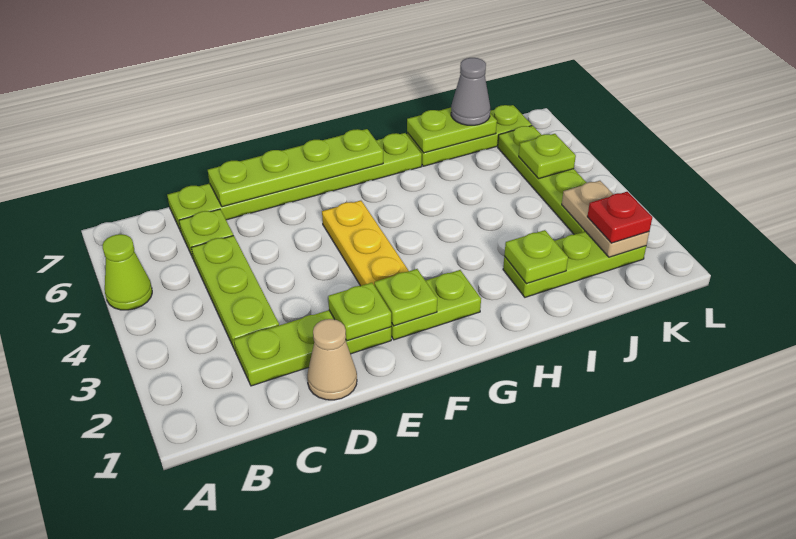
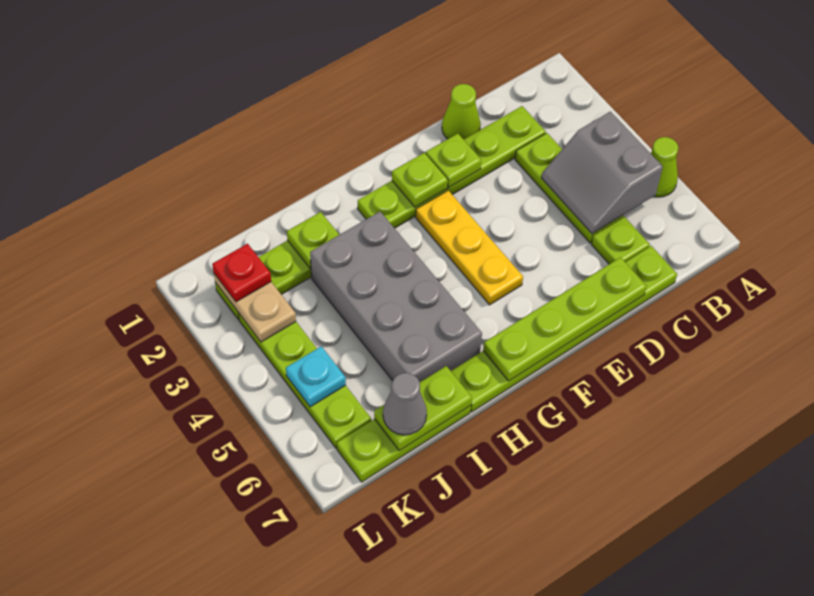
none -> grey slope B4:C5 level 2 top B
tan cone D1 level 1 -> lime cone D1 level 1
none -> grey brick H3:I6 level 1
lime plate K5 level 2 -> cyan plate K5 level 2

